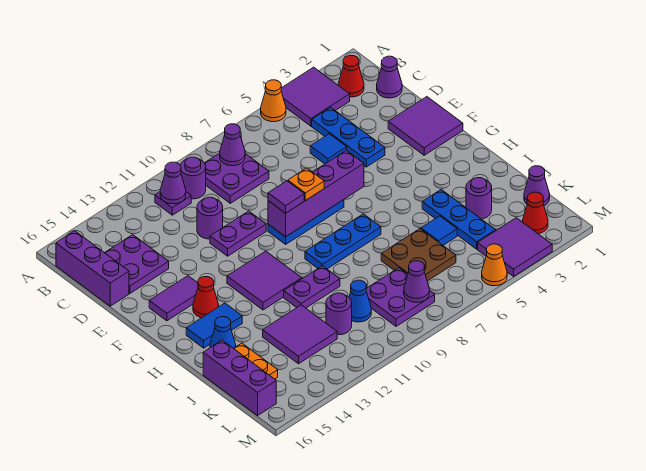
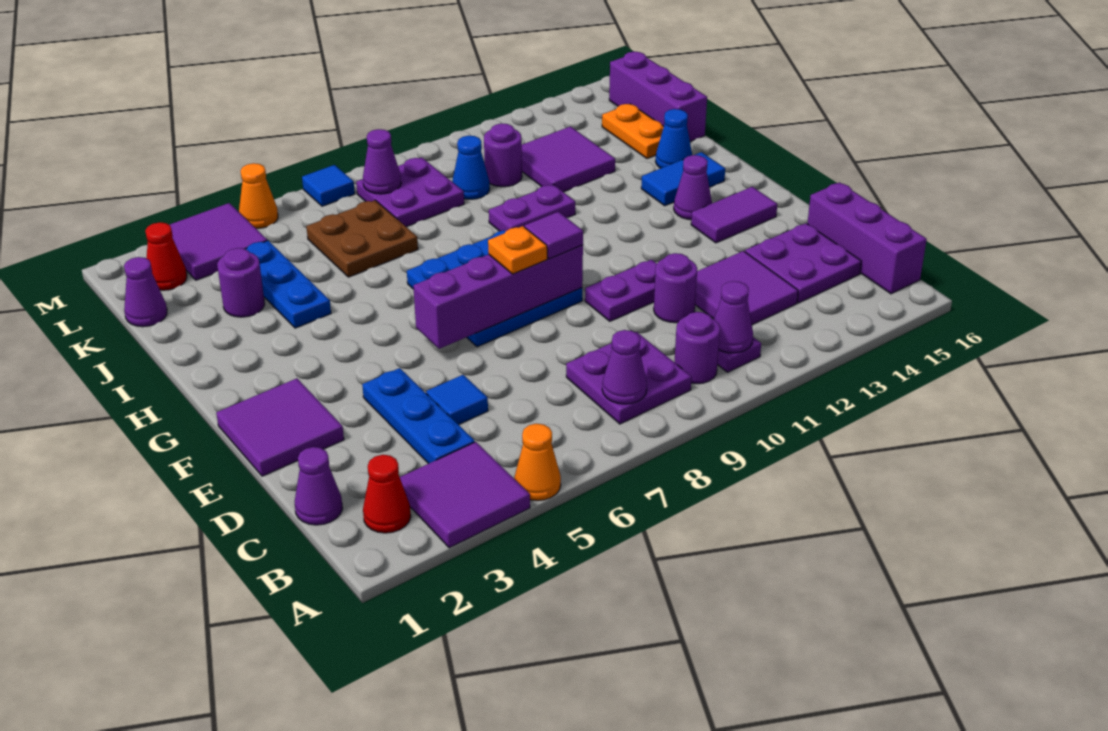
purple tile G11:H12 level 1 -> purple tile C12:D13 level 1
red cone G14 level 1 -> purple cone G14 level 1
blue tile J5 level 1 -> blue tile M7 level 1

